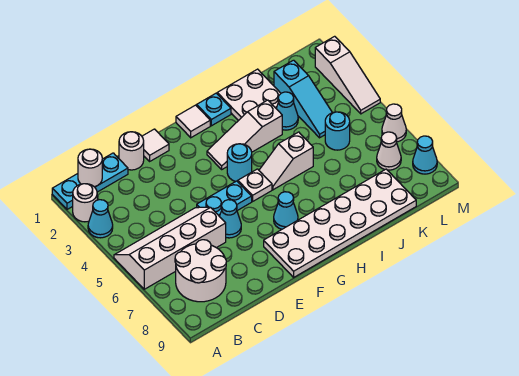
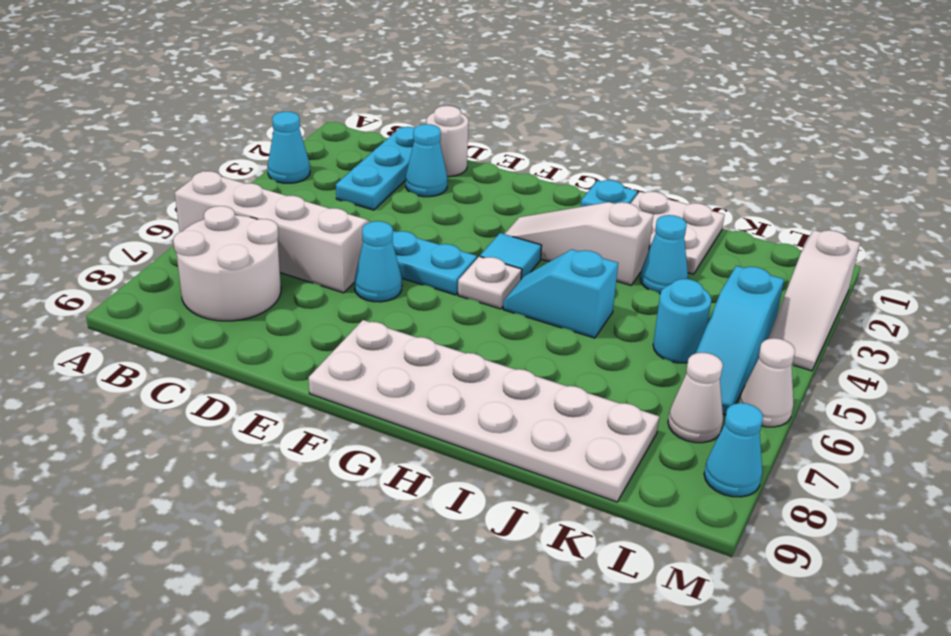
cyan plate A1:C1 level 1 -> cyan plate C1:C3 level 1
white round brick A2 level 1 -> none
white round brick B1 level 2 -> none
white tile E1 level 1 -> none
white tile G1 level 1 -> none
cyan round brick G4 level 1 -> cyan tile G4 level 1
cyan cone G7 level 1 -> cyan cone D2 level 1
white slope H5:I5 level 1 top I -> cyan slope H5:I5 level 1 top I
cyan slope K2:K4 level 1 top 2 -> cyan slope L4:L6 level 1 top 4

